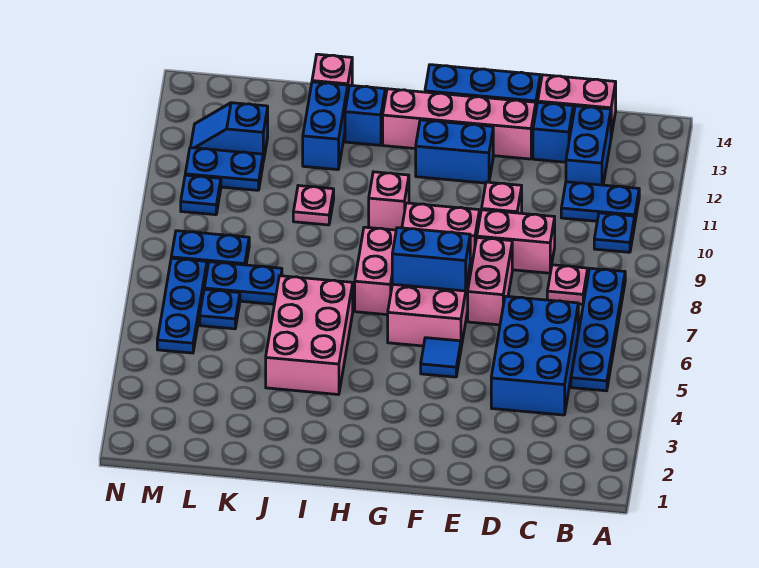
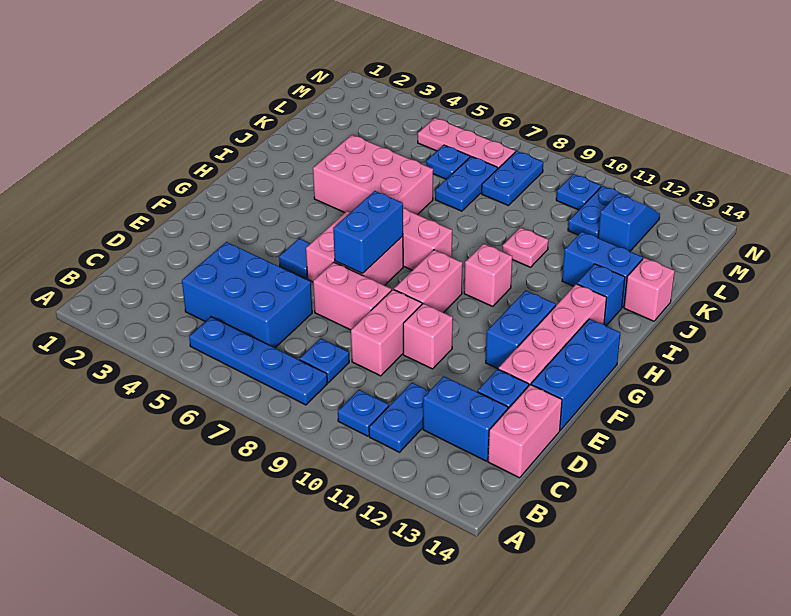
pink plate C8 level 1 -> blue plate C8 level 1
blue plate M5:M7 level 1 -> pink plate M5:M7 level 1

